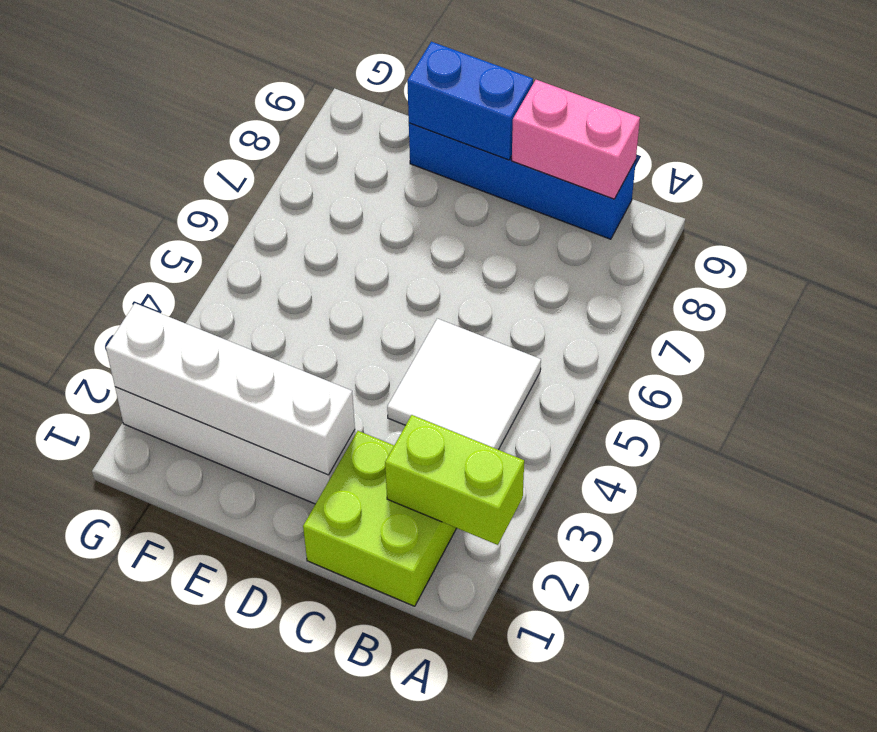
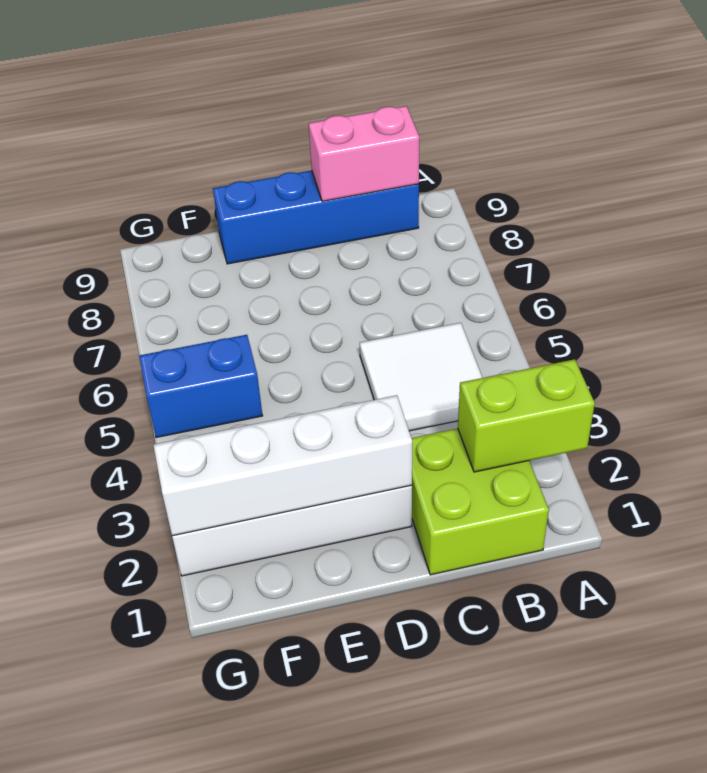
blue brick D9:E9 level 2 -> blue brick F5:G5 level 1

